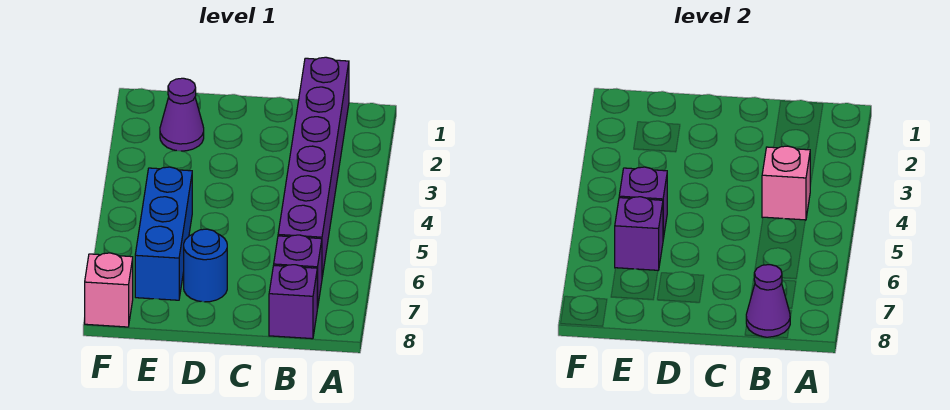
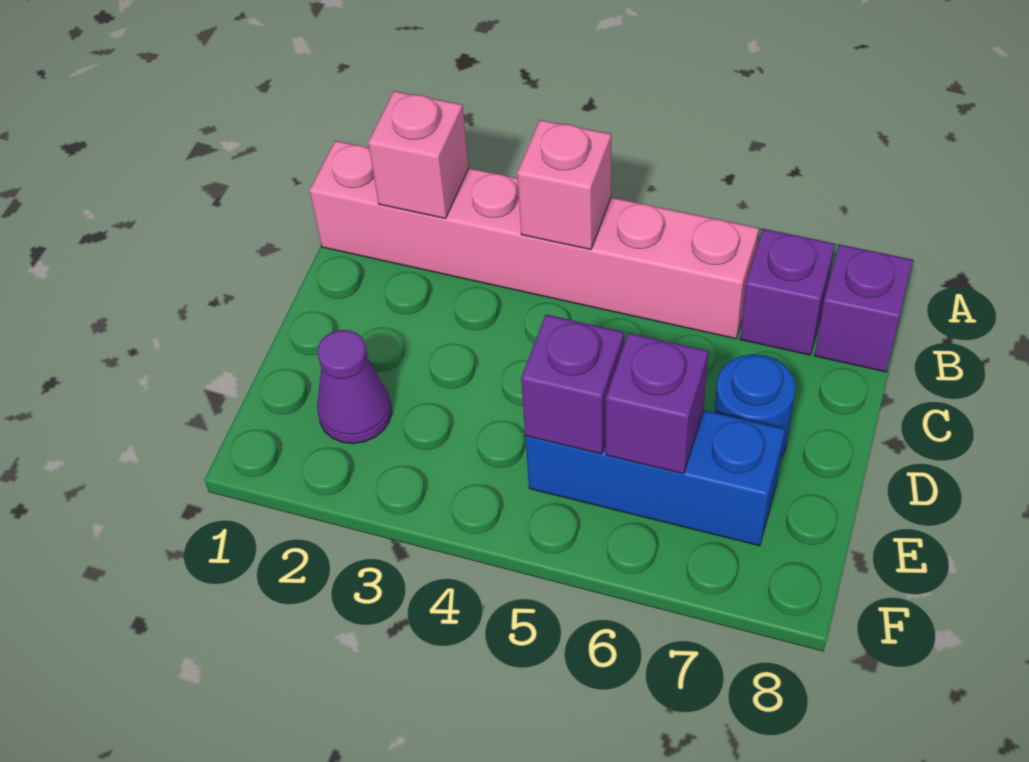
purple brick B1:B6 level 1 -> pink brick B1:B6 level 1
purple cone B8 level 2 -> none
pink brick F8 level 1 -> pink brick B2 level 2

